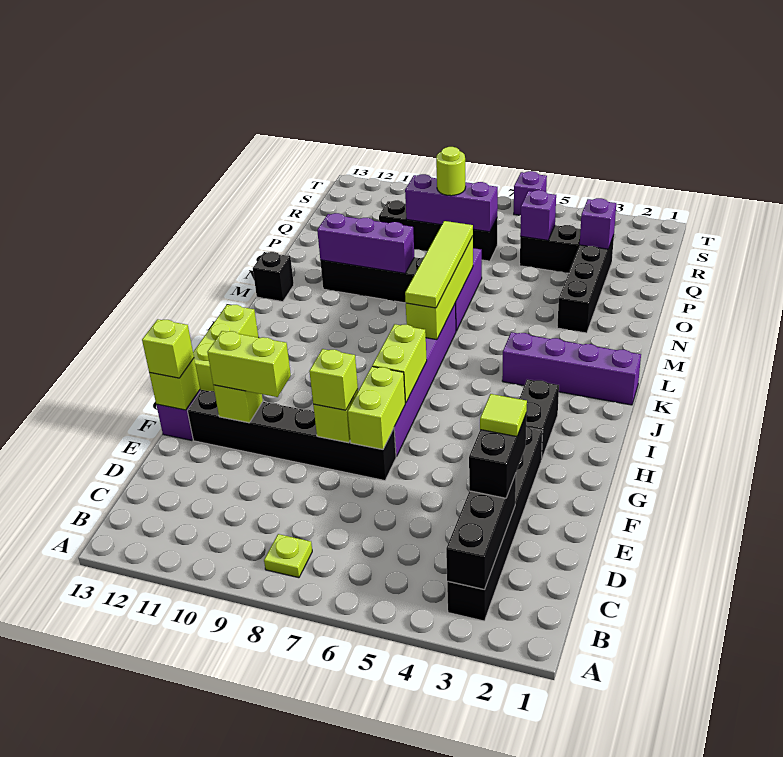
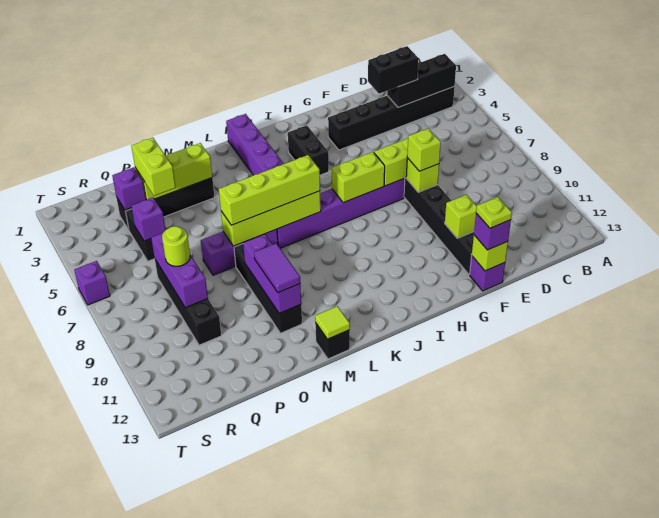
lime plate B8 level 1 -> lime plate F13 level 4
lime tile E3 level 4 -> lime tile M13 level 2
lime brick F10:F11 level 3 -> lime brick P3:P4 level 3
lime brick F13 level 3 -> purple brick F13 level 3
black brick H3:I3 level 1 -> black brick I3:I4 level 1
lime brick H13:J13 level 1 -> lime brick N3:P3 level 2
lime tile K7:N7 level 3 -> lime brick K7:N7 level 3
none -> purple tile N10:N11 level 3

